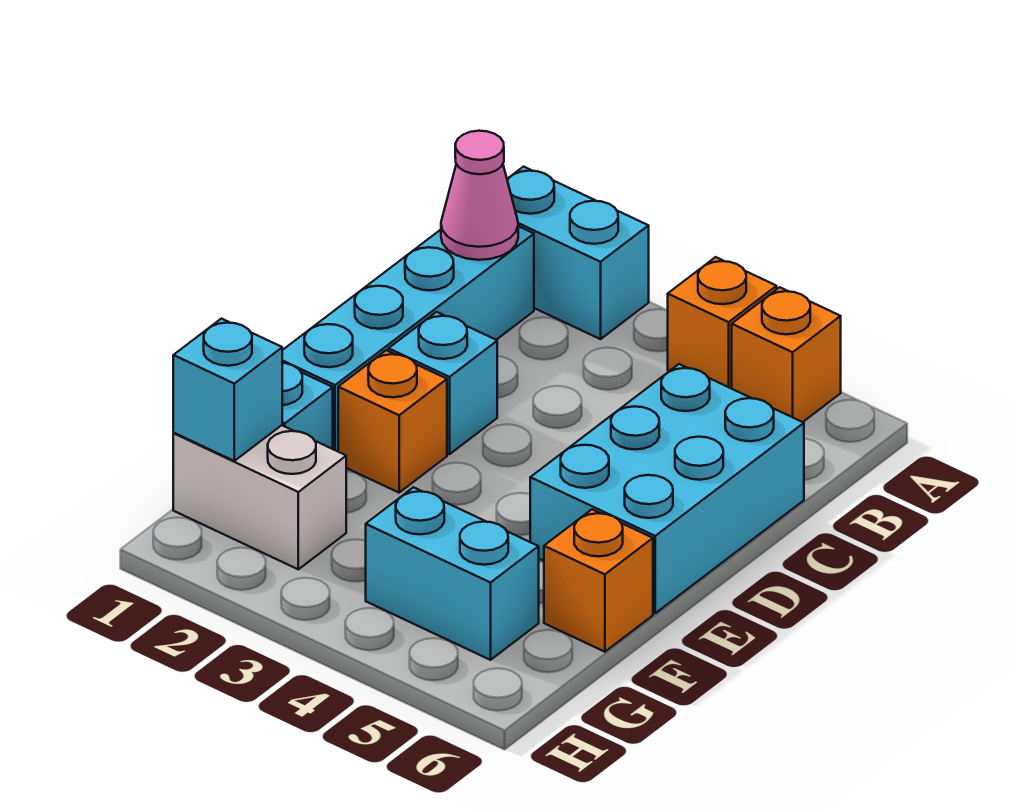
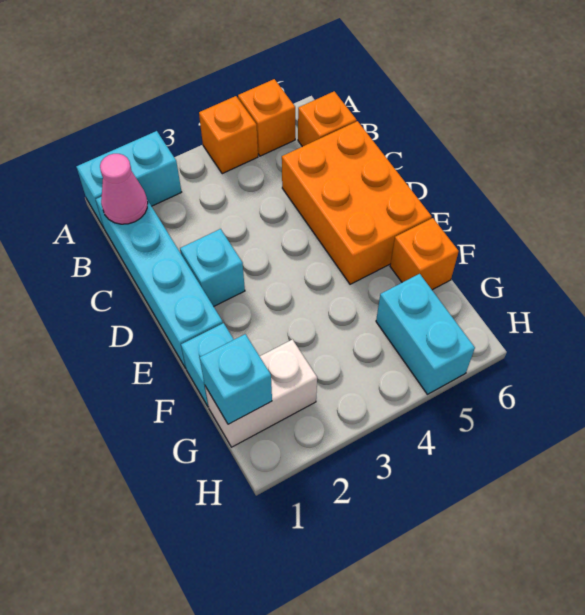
cyan brick C5:E6 level 1 -> orange brick C5:E6 level 1
orange brick E2 level 1 -> orange brick B6 level 1
cyan brick G4:G5 level 1 -> cyan brick G5:H5 level 1

